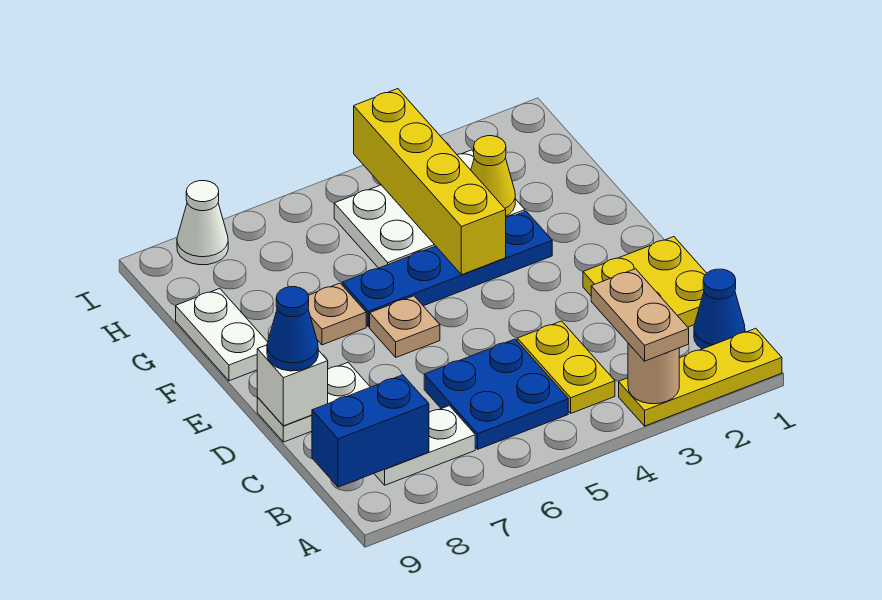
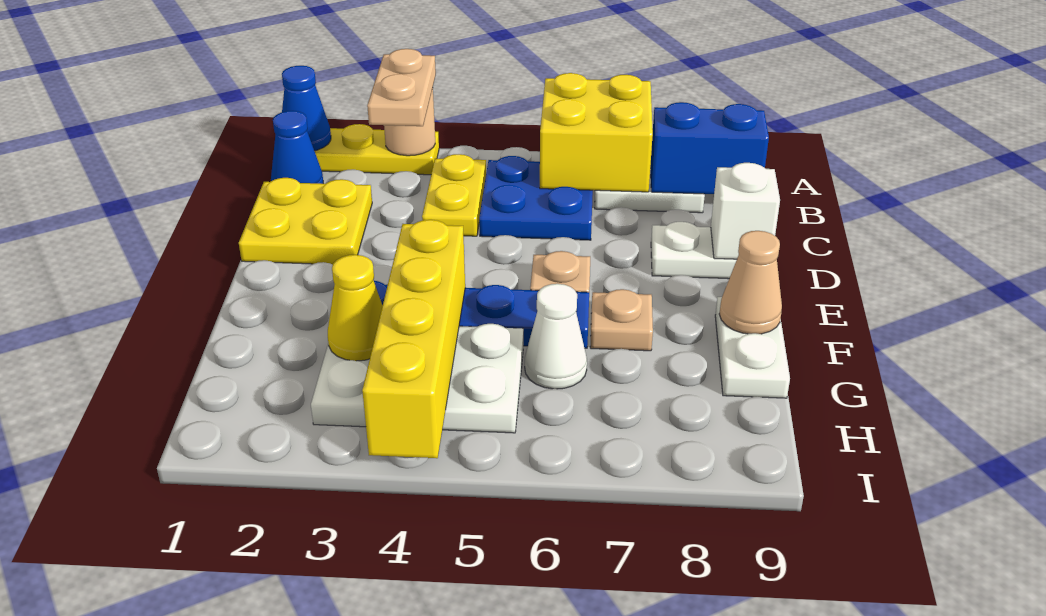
none -> yellow brick A6:B7 level 2
blue cone D9 level 3 -> blue cone A1 level 2
none -> tan cone F9 level 2
white cone I8 level 1 -> white cone G6 level 1

